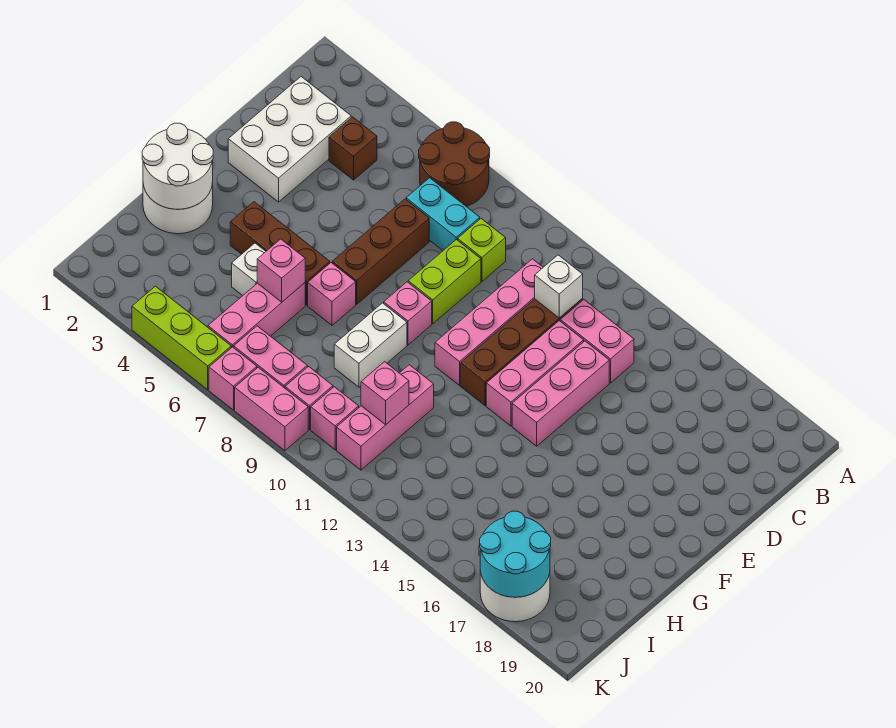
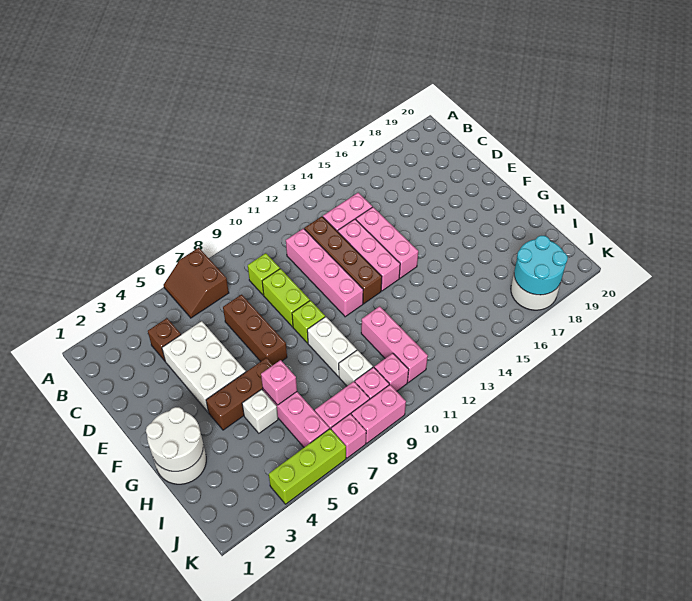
brown round brick A6:B7 level 1 -> brown slope A6:B7 level 1 top 7
white brick C2:E3 level 1 -> white brick D4:F5 level 1
cyan brick C7:C8 level 1 -> none
white brick C12 level 2 -> white brick I9 level 1
pink brick F9 level 1 -> lime brick F9 level 1
pink brick G7 level 1 -> none
pink brick I11 level 2 -> none

